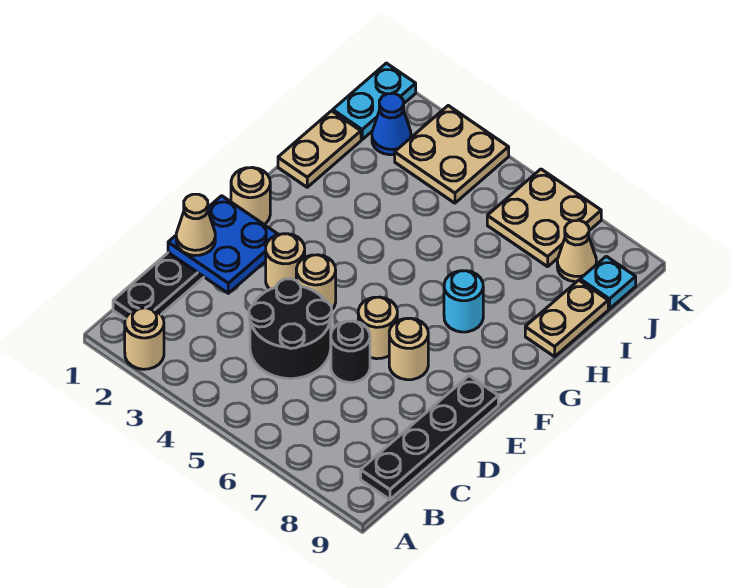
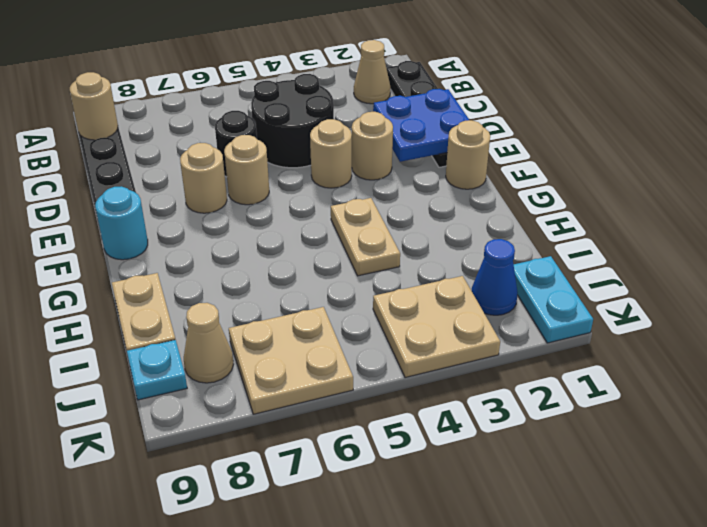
tan round brick A2 level 1 -> tan round brick B9 level 2
tan cone D1 level 3 -> tan cone B2 level 1
cyan round brick G7 level 1 -> cyan round brick F9 level 1
tan plate H1:I1 level 1 -> tan plate G4:H4 level 1

